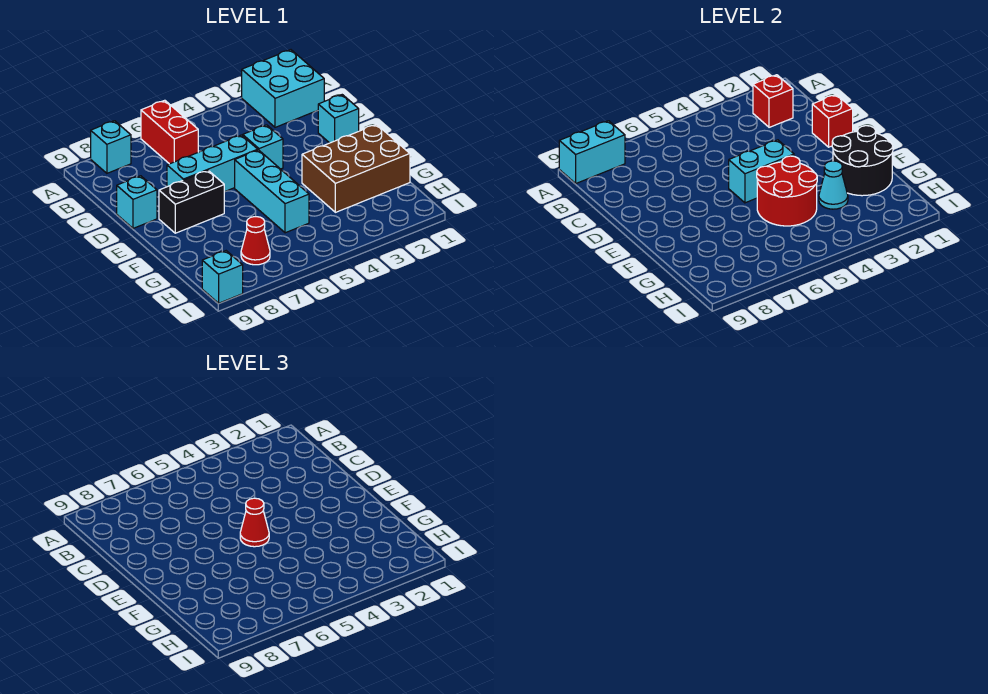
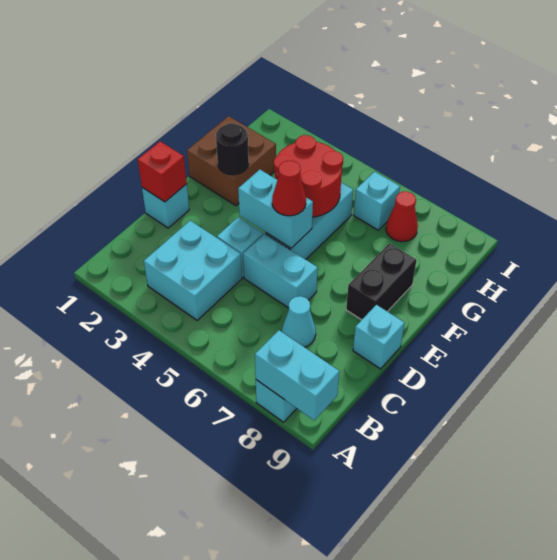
cyan brick A1:B2 level 1 -> cyan brick B3:C4 level 1
red brick A6:B6 level 1 -> none
red brick B2 level 2 -> none
cyan brick D5:D7 level 1 -> cyan brick D5:D6 level 1
black brick E7:E8 level 1 -> black brick E8:F8 level 1
brown brick F1:G3 level 1 -> brown brick F1:G2 level 1
black round brick F1:G2 level 2 -> black round brick F2 level 2
cyan cone G3 level 2 -> cyan cone C7 level 1
cyan brick I9 level 1 -> cyan brick H6 level 1

